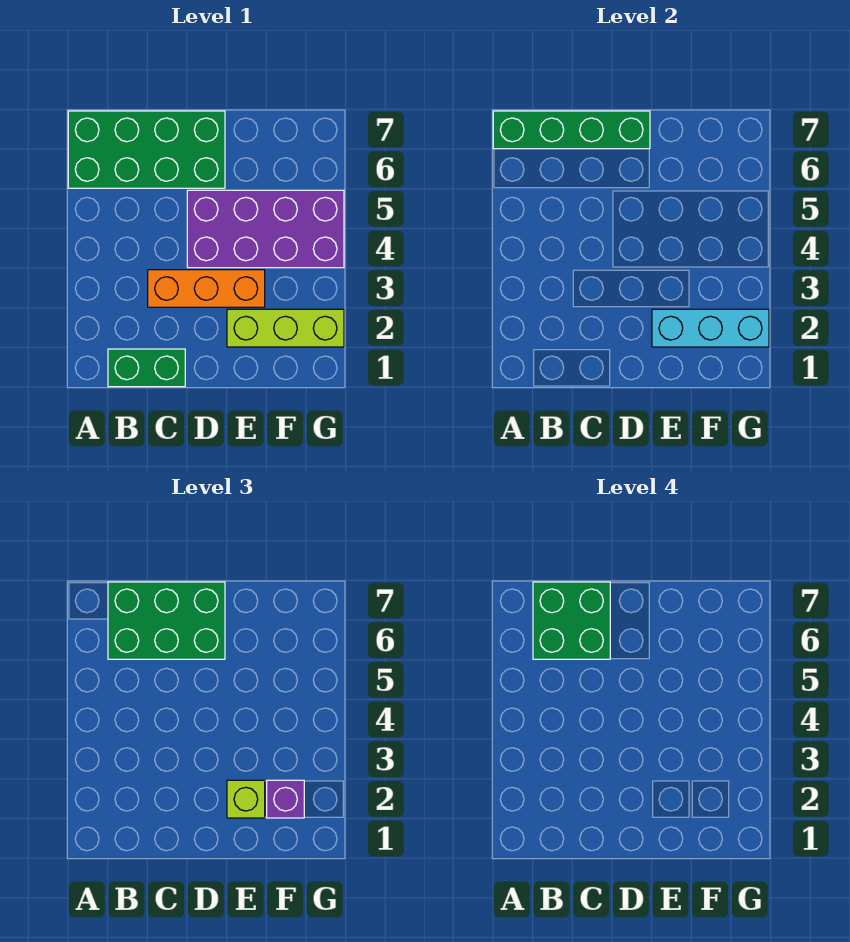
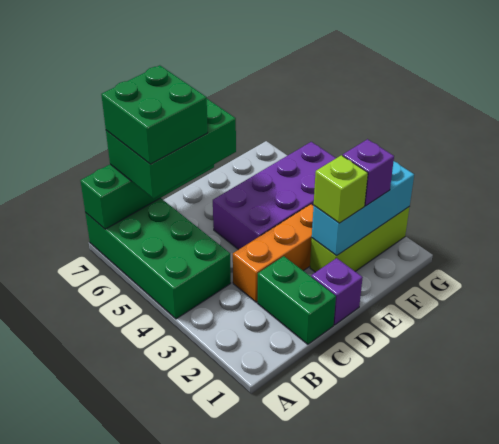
green brick A6:D7 level 1 -> green brick A4:B7 level 1
green brick B1:C1 level 1 -> green brick C1:C2 level 1
none -> purple brick D1 level 1

